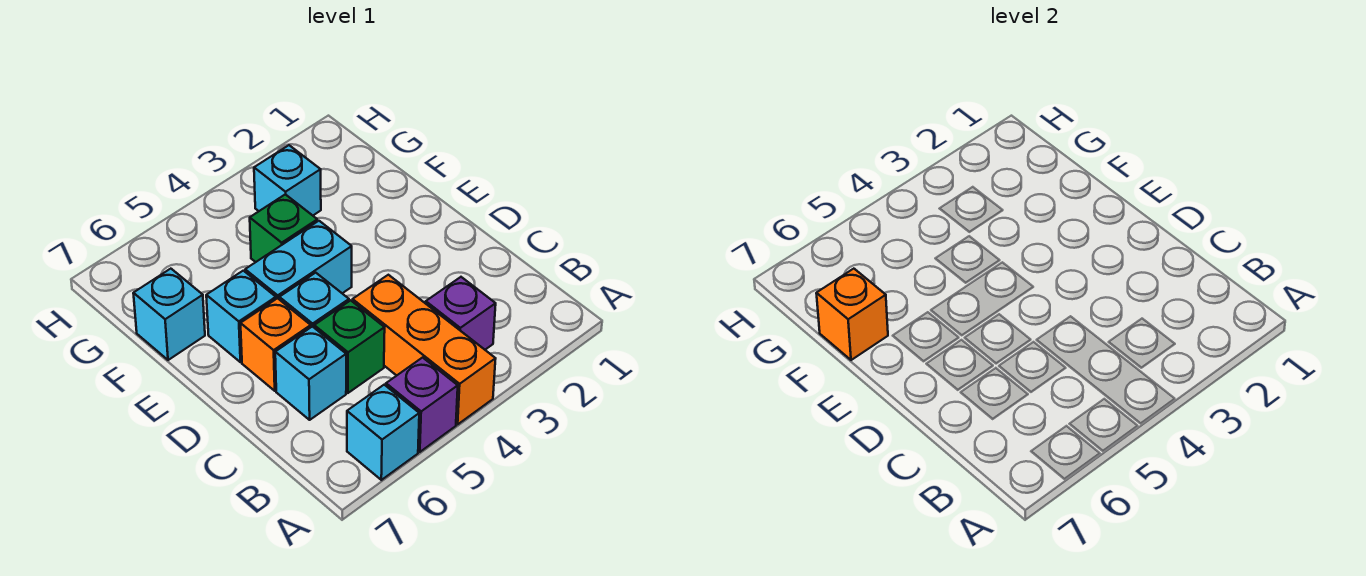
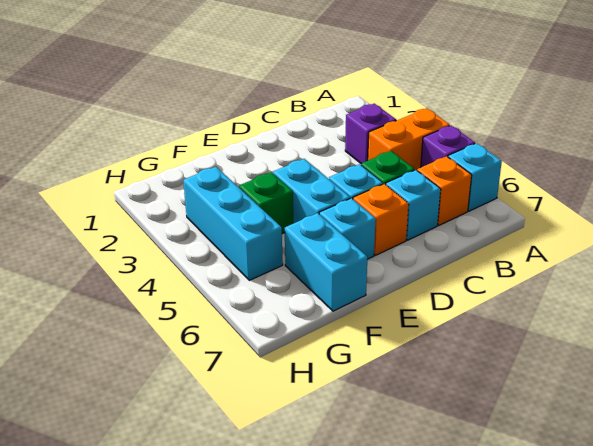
orange brick A4:C4 level 1 -> orange brick A4:B4 level 1
cyan brick F7 level 1 -> cyan brick F6:F7 level 1
orange brick F7 level 2 -> orange brick B6 level 1
cyan brick G3 level 1 -> cyan brick G3:G5 level 1

